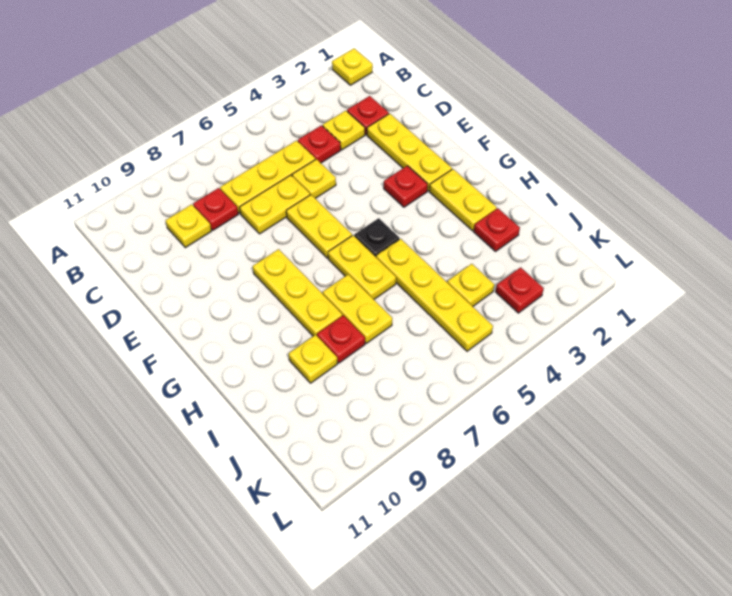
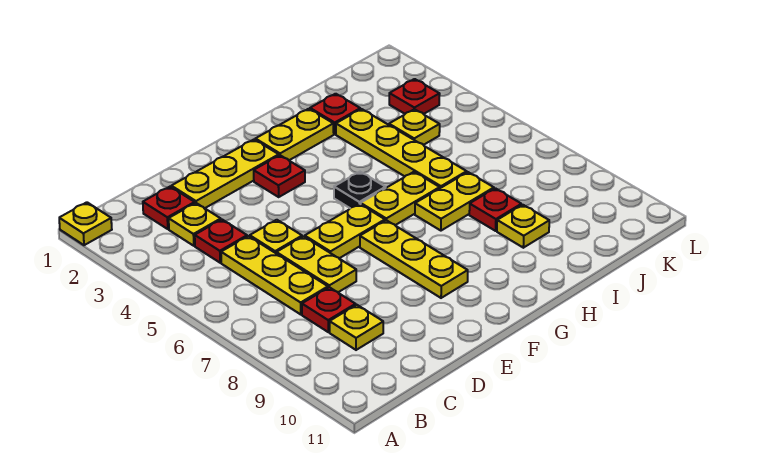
yellow plate F8:H8 level 1 -> yellow plate F7:F9 level 1
yellow plate H5:K5 level 1 -> yellow plate I3:I6 level 1

